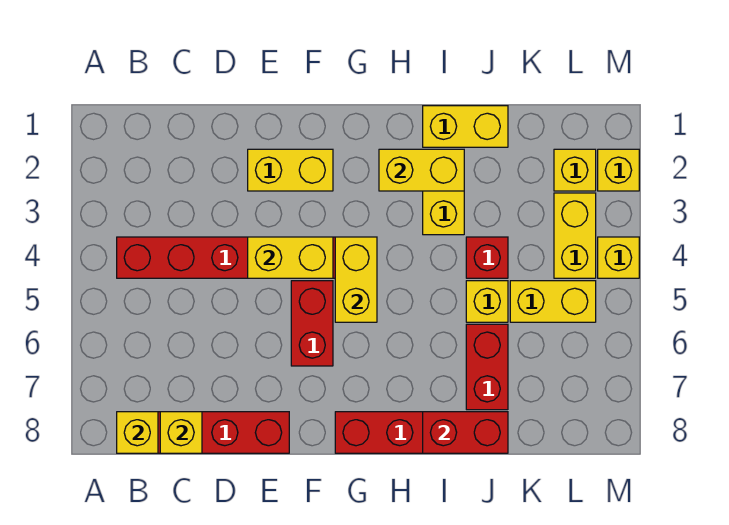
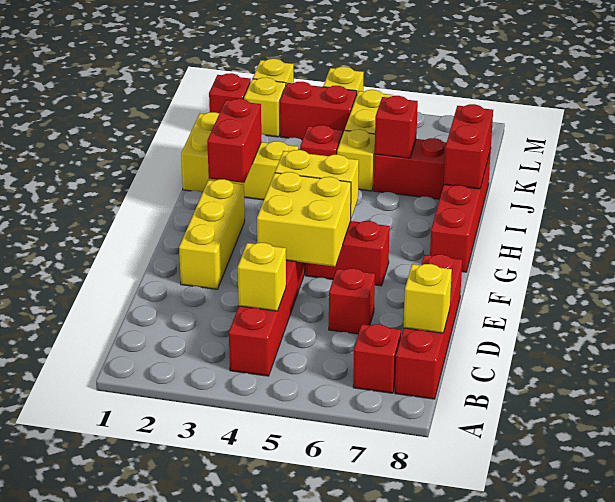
none -> red brick B7 level 1
yellow brick B8 level 2 -> yellow brick C4 level 2
none -> red brick D6 level 1
yellow brick E2:F2 level 1 -> yellow brick E2:G2 level 1
yellow brick E4:F4 level 2 -> yellow brick E4:F5 level 2
yellow brick H2:I2 level 2 -> red brick H2:I2 level 2
none -> red brick J6 level 2
none -> red brick L1 level 1
yellow brick L3:L4 level 1 -> red brick L3:L4 level 1

